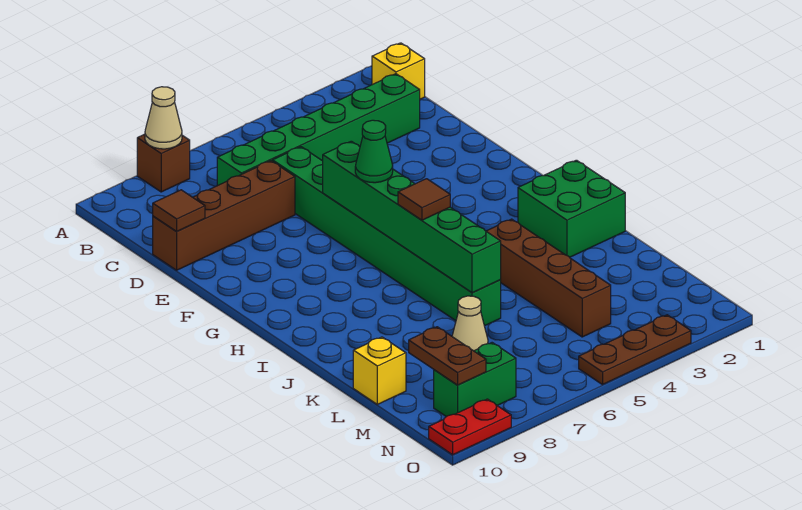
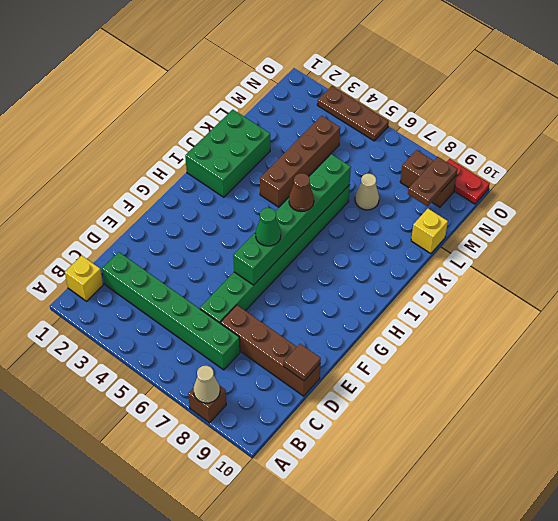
green brick I1:J2 level 1 -> green brick I1:K2 level 1
brown tile I6 level 3 -> brown cone I6 level 3
green brick N8:N9 level 1 -> brown brick N8:N9 level 1

